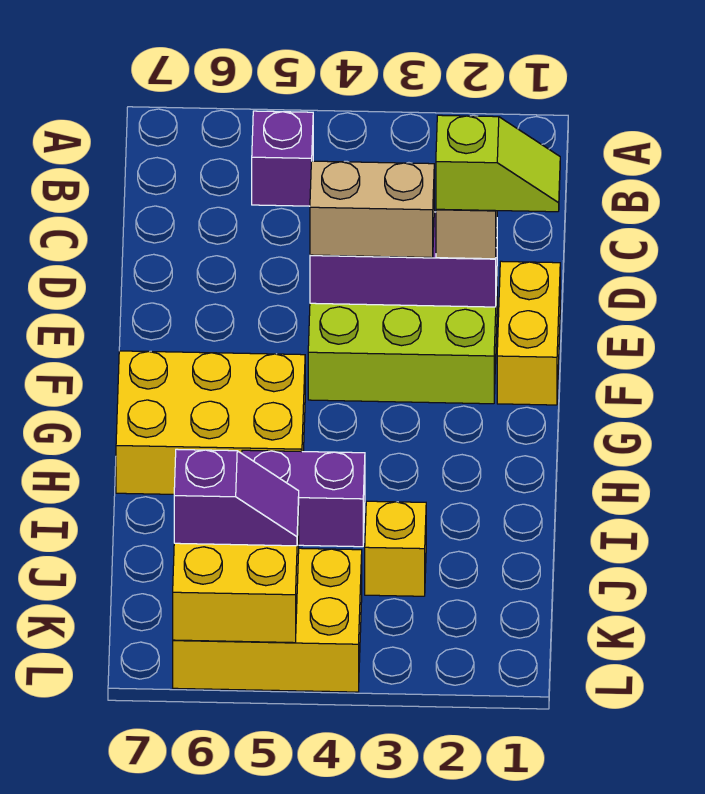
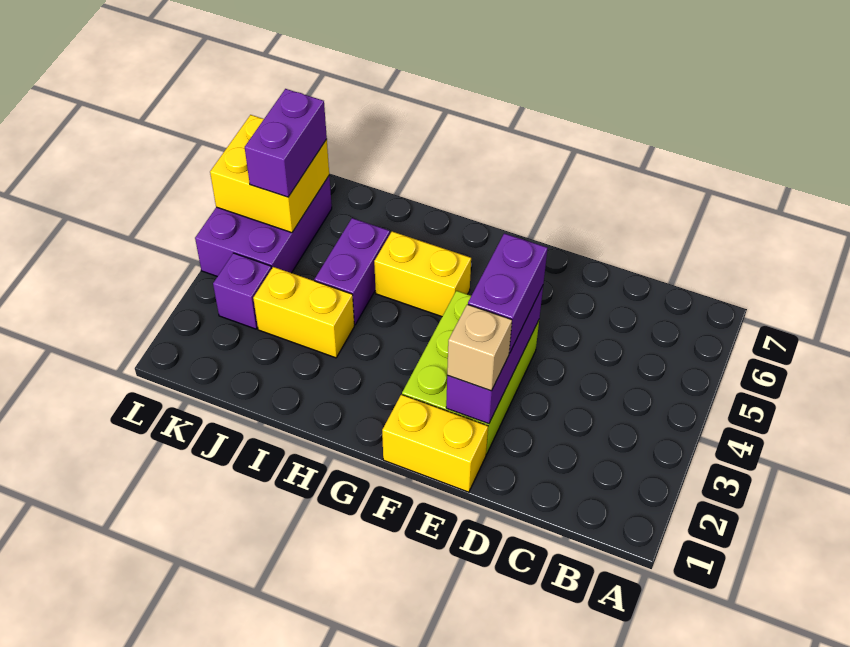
purple brick B5 level 1 -> purple brick K3 level 1
lime slope E1:E2 level 4 top 2 -> none
tan brick E3:E4 level 3 -> purple brick E3:E4 level 3
yellow brick G5:H7 level 1 -> yellow brick G5:H5 level 1
yellow brick J3 level 1 -> yellow brick I3:J3 level 1
yellow brick K4:L6 level 1 -> purple brick K4:L6 level 1
purple slope K5:K6 level 3 top 6 -> purple brick K5:K6 level 3

